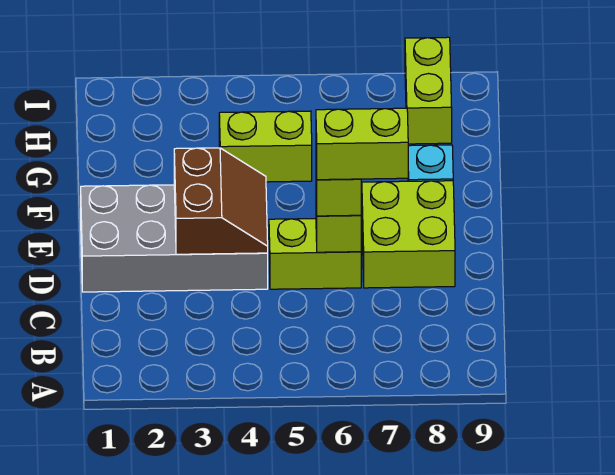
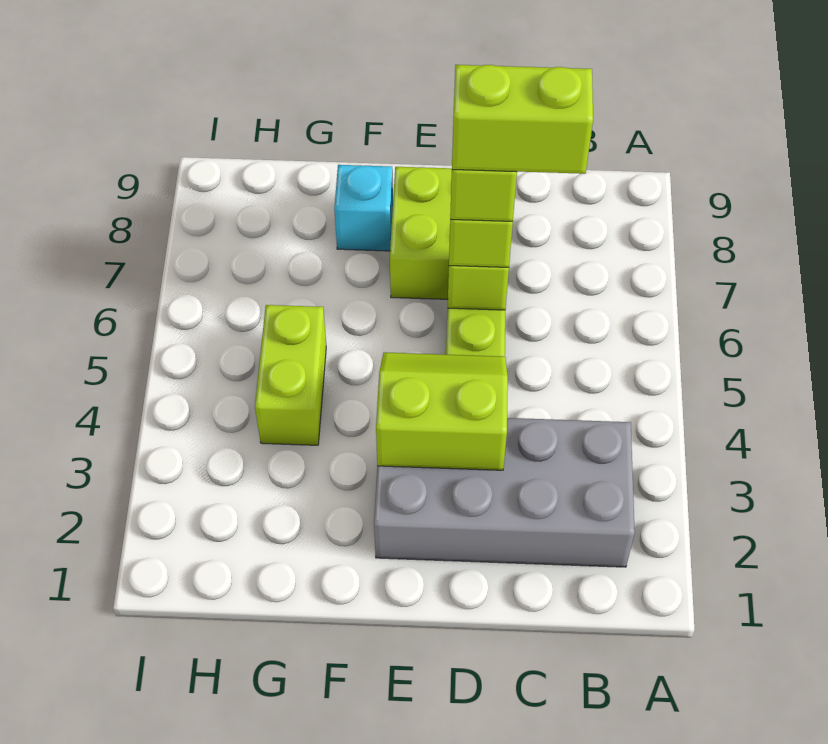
grey brick D1:E4 level 1 -> grey brick B2:E3 level 1
brown slope D3:E4 level 2 top 3 -> lime slope D3:E4 level 2 top 3
lime brick H8:I8 level 1 -> lime brick C6:D6 level 5

